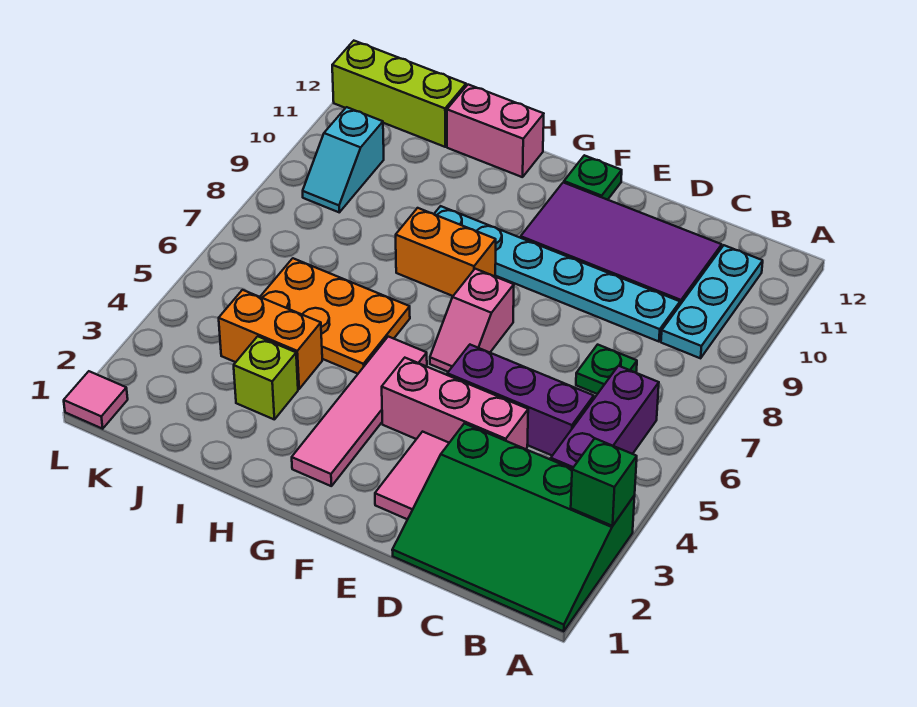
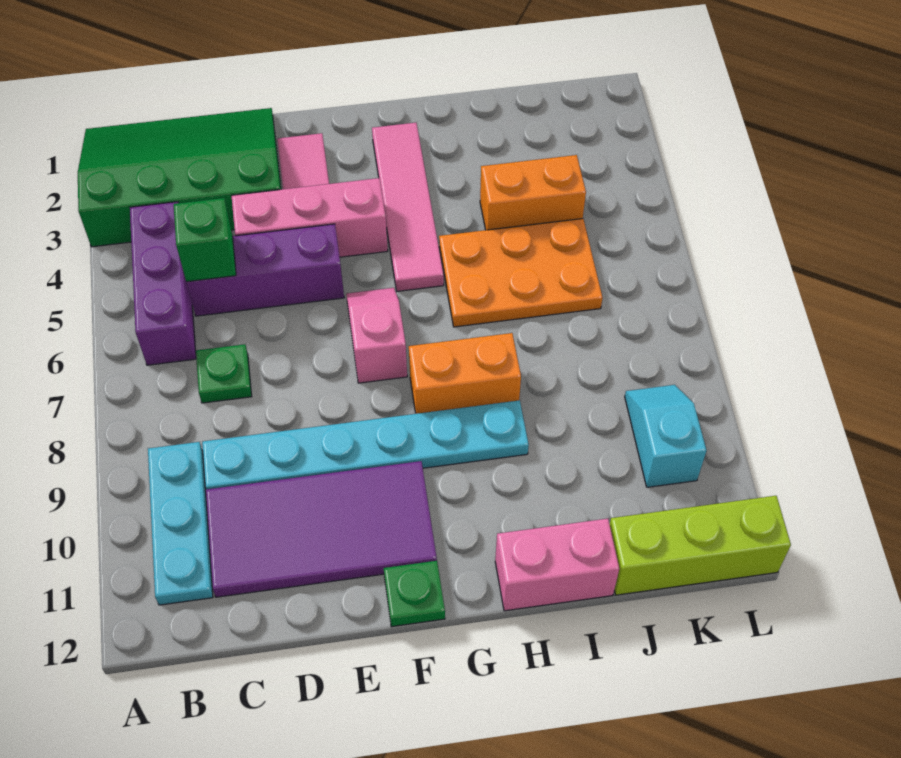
green brick A3 level 2 -> green brick C5 level 2
lime brick I3 level 1 -> none
pink tile L1 level 1 -> none

